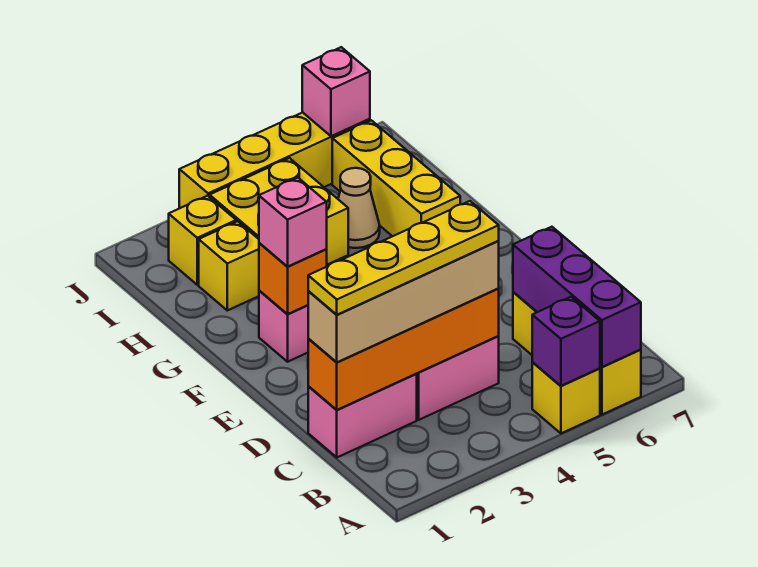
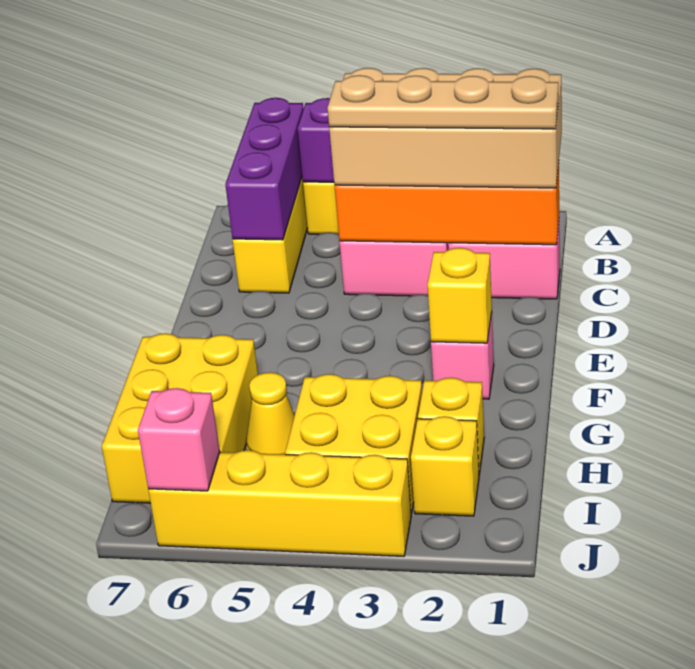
tan brick C1:C4 level 3 -> tan brick B1:C4 level 3
yellow plate C1:C4 level 4 -> tan plate C1:C4 level 4
orange brick F2 level 2 -> yellow brick F2 level 2
pink brick F2 level 3 -> none
yellow brick G6:I6 level 1 -> yellow brick G6:I7 level 1
tan cone H5 level 1 -> yellow cone H5 level 1

